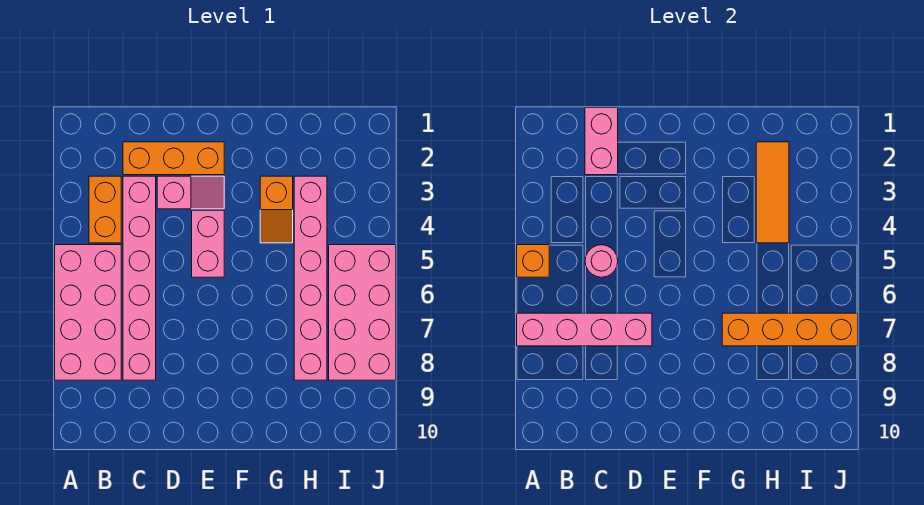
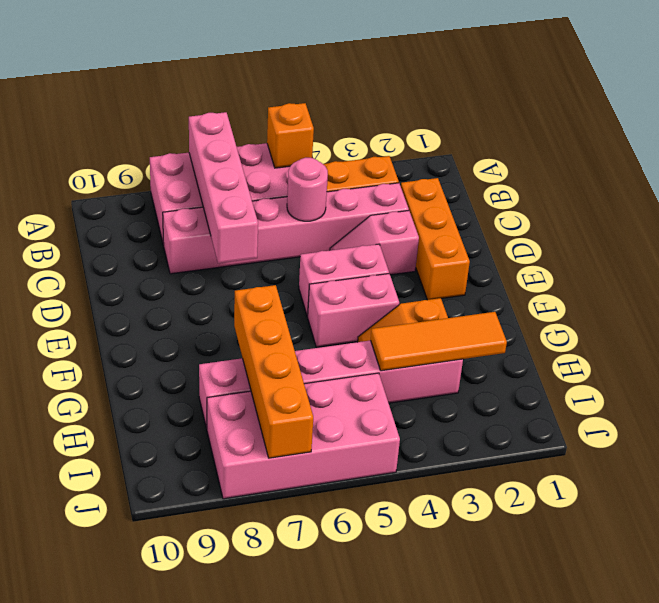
pink brick C1:C2 level 2 -> pink brick F4:F5 level 1
pink slope D3:E3 level 1 top D -> pink slope D3:D4 level 1 top 3

